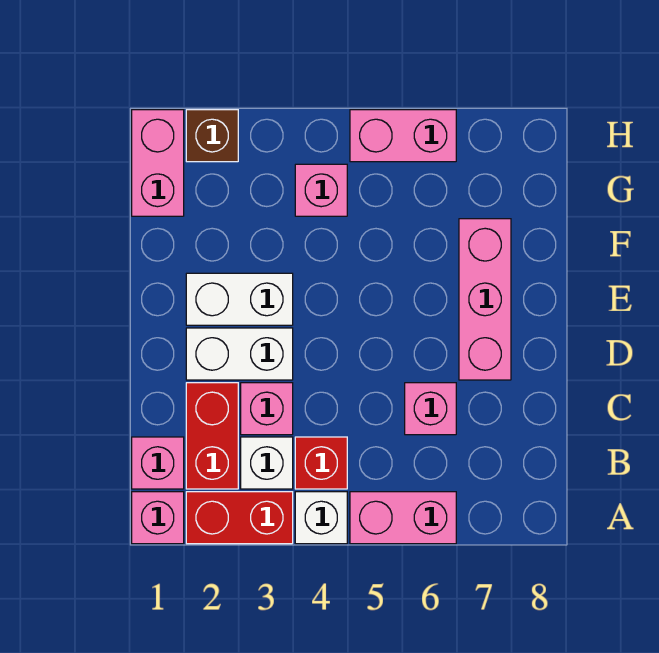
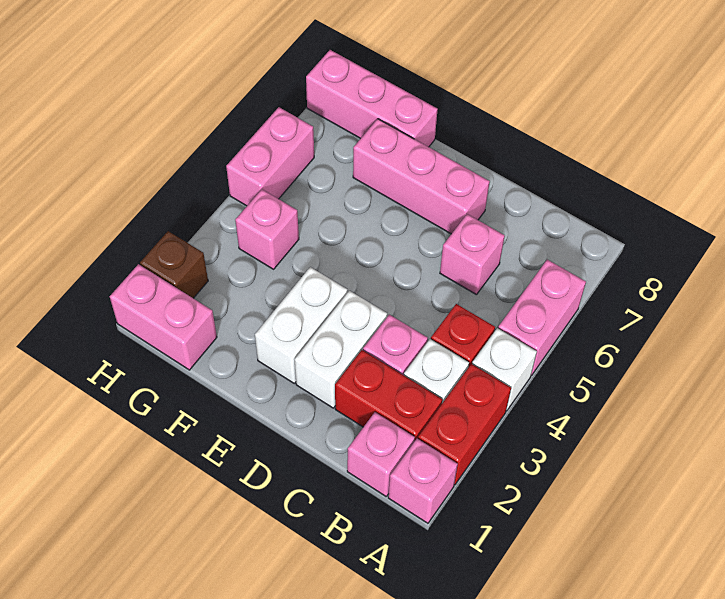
none -> pink brick F8:H8 level 1

